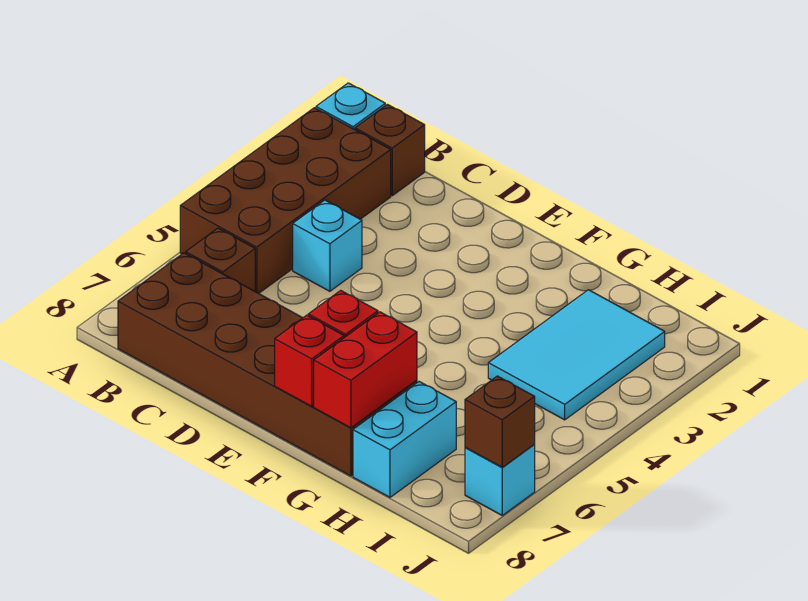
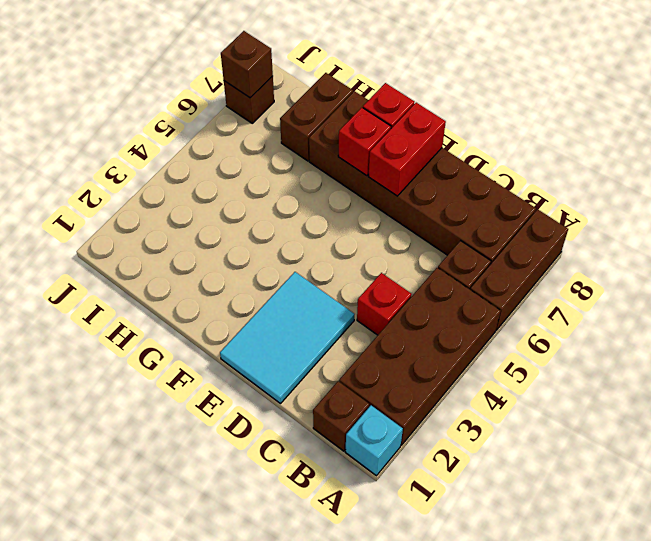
none -> brown brick A6:A8 level 1
cyan brick C4 level 1 -> red brick C4 level 1
red brick G7:G8 level 2 -> red brick E7:E8 level 2
cyan tile H2:I4 level 1 -> cyan tile D1:E3 level 1
cyan brick H7:H8 level 1 -> brown brick H7:H8 level 1
cyan brick J7 level 1 -> brown brick J7 level 1

